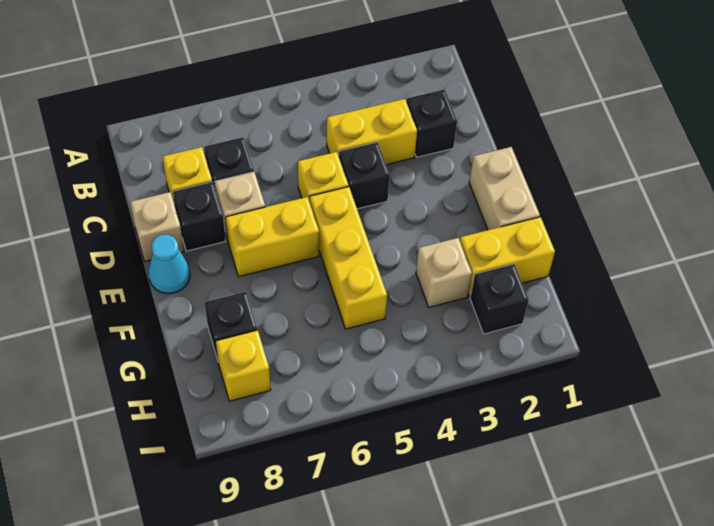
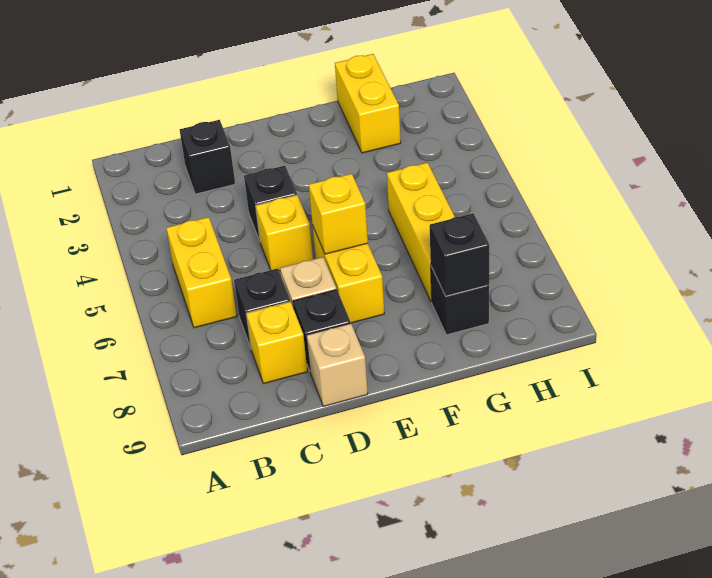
yellow brick C3:C4 level 1 -> yellow brick B5:B6 level 1
tan brick E1:F1 level 1 -> none
yellow brick E5:G5 level 1 -> yellow brick G5:G7 level 1
cyan cone E9 level 1 -> none
tan brick G3 level 1 -> none
black brick H2 level 1 -> black brick G8 level 2
yellow brick H8 level 1 -> yellow brick E6 level 2

